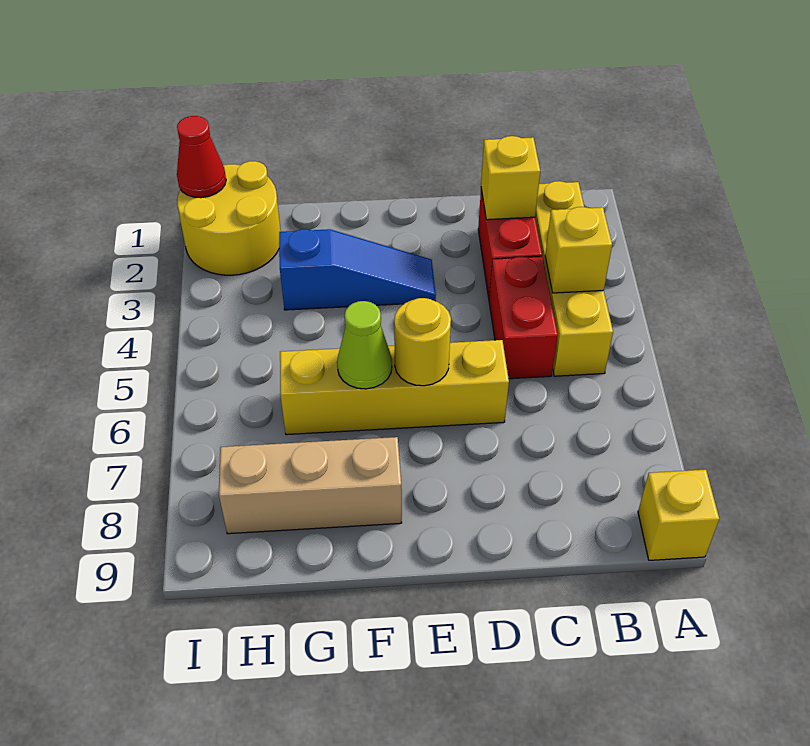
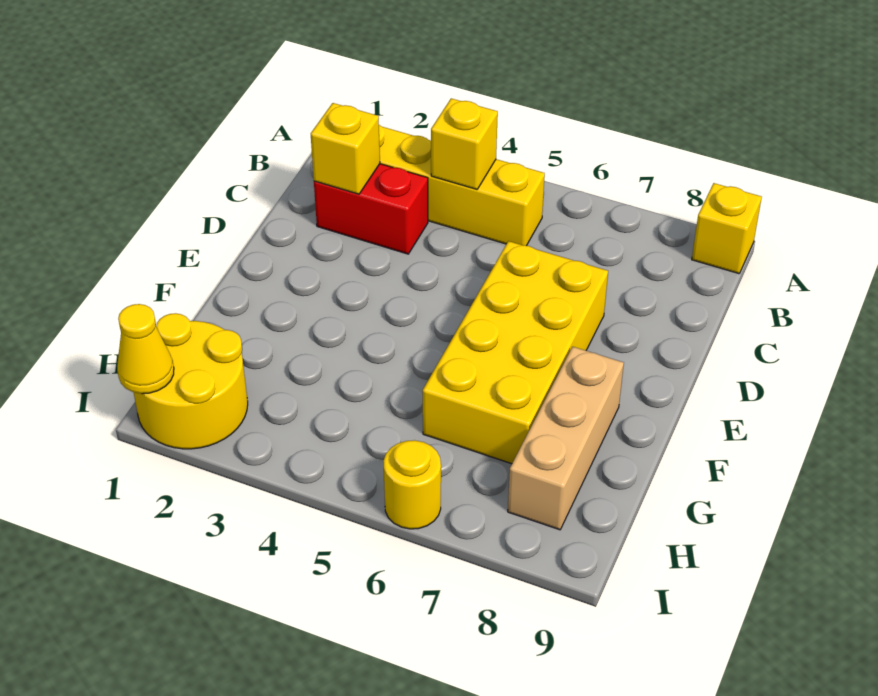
red brick C4:C5 level 1 -> none
yellow brick D6:G6 level 1 -> yellow brick D6:G7 level 1
blue slope E3:G3 level 1 top G -> none
yellow round brick E6 level 2 -> yellow round brick I6 level 1
lime cone F6 level 2 -> none
red cone I1 level 2 -> yellow cone I1 level 2

